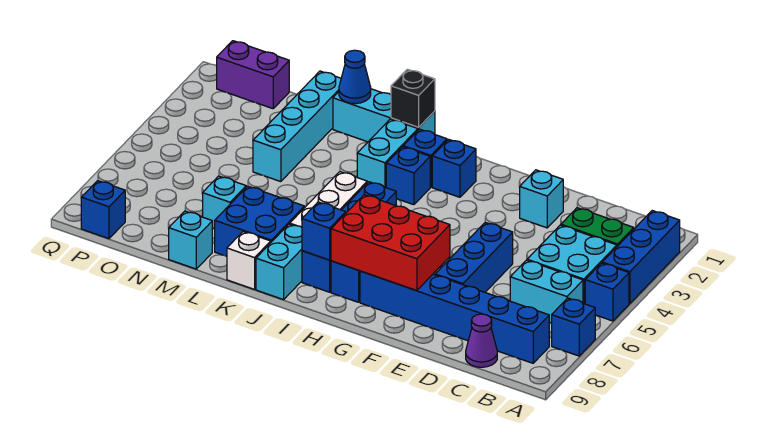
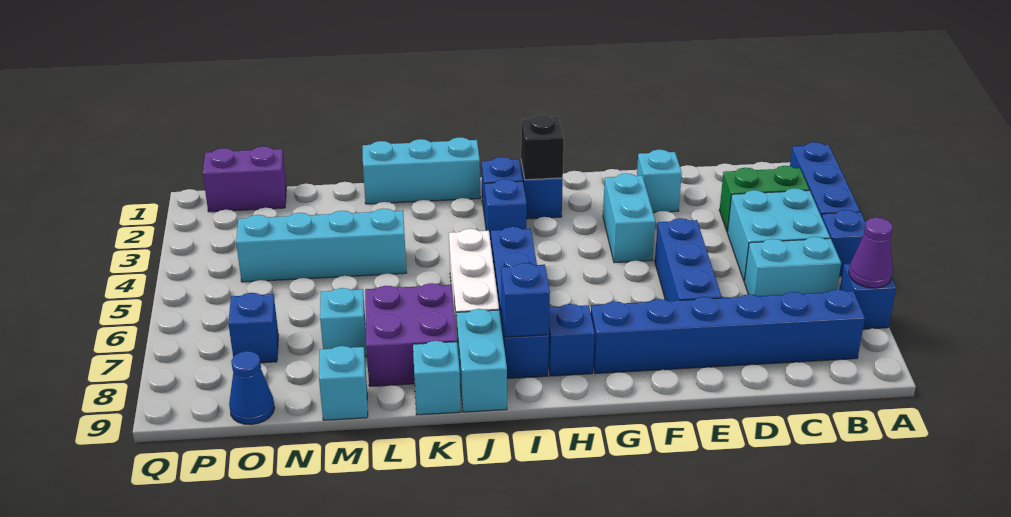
purple cone C9 level 1 -> purple cone A7 level 2
red brick F7:H8 level 2 -> none
black brick J1 level 2 -> black brick H2 level 2
cyan brick J2:J3 level 1 -> cyan brick F3:F4 level 1
blue brick K7:L8 level 1 -> purple brick K7:L8 level 1
white brick K9 level 1 -> cyan brick K9 level 1
blue cone L1 level 2 -> blue cone O9 level 1
cyan brick M1:M4 level 1 -> cyan brick L4:O4 level 1
blue brick P9 level 1 -> blue brick O7 level 1

